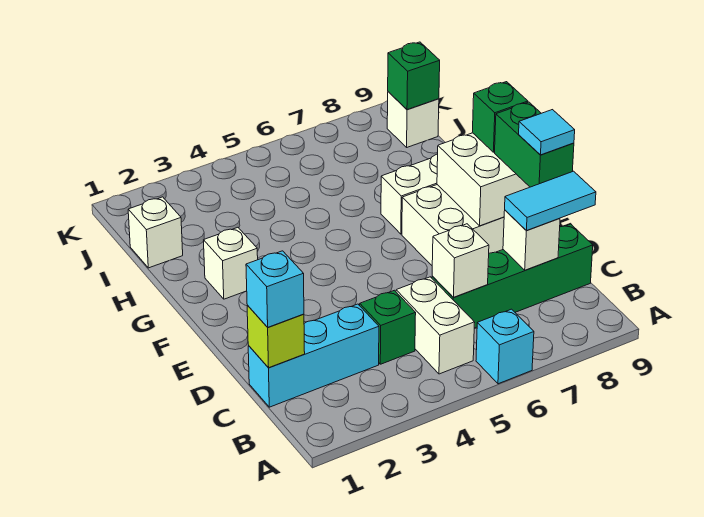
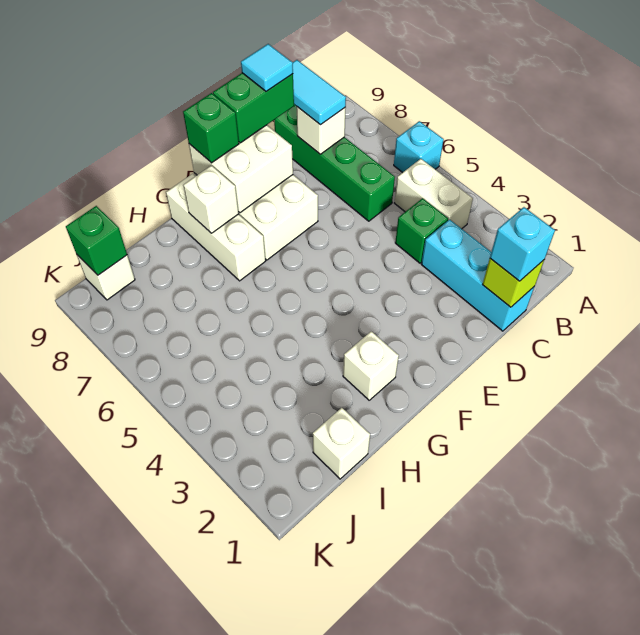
white brick B5:C5 level 1 -> white brick B4:B5 level 1
white brick C6 level 2 -> white brick G8 level 2

